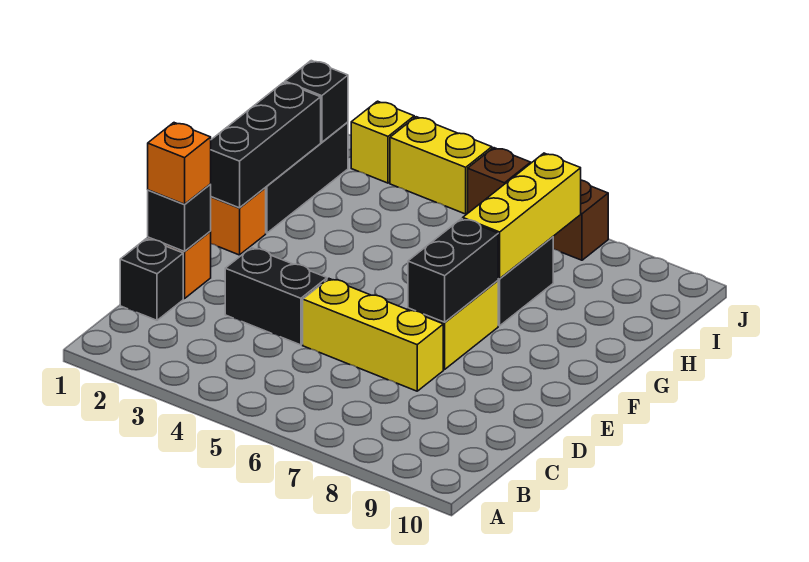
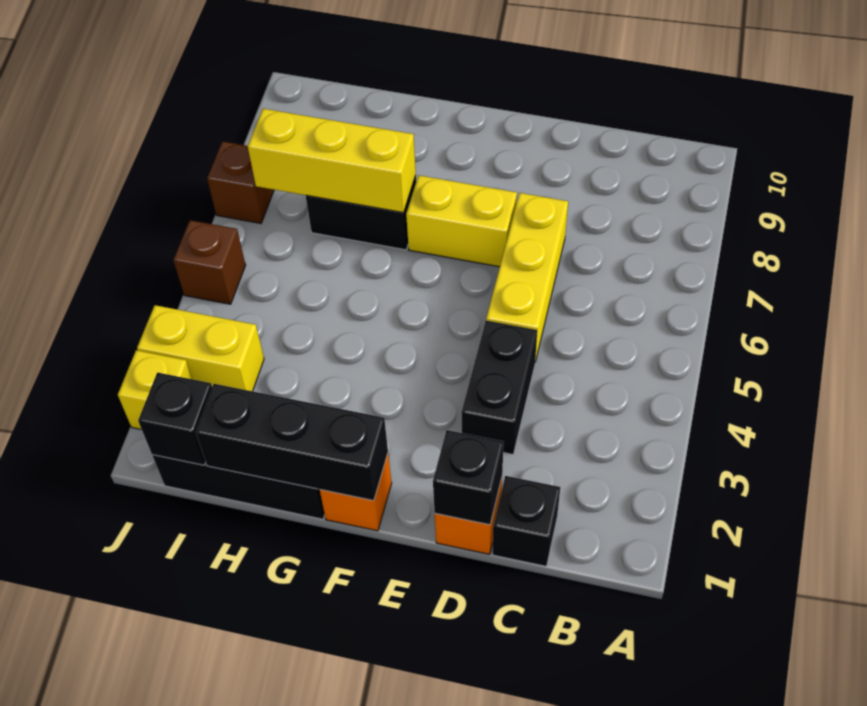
orange brick D1 level 3 -> none
black brick E7:F7 level 2 -> none
yellow brick J3:J4 level 1 -> yellow brick I3:J3 level 1

